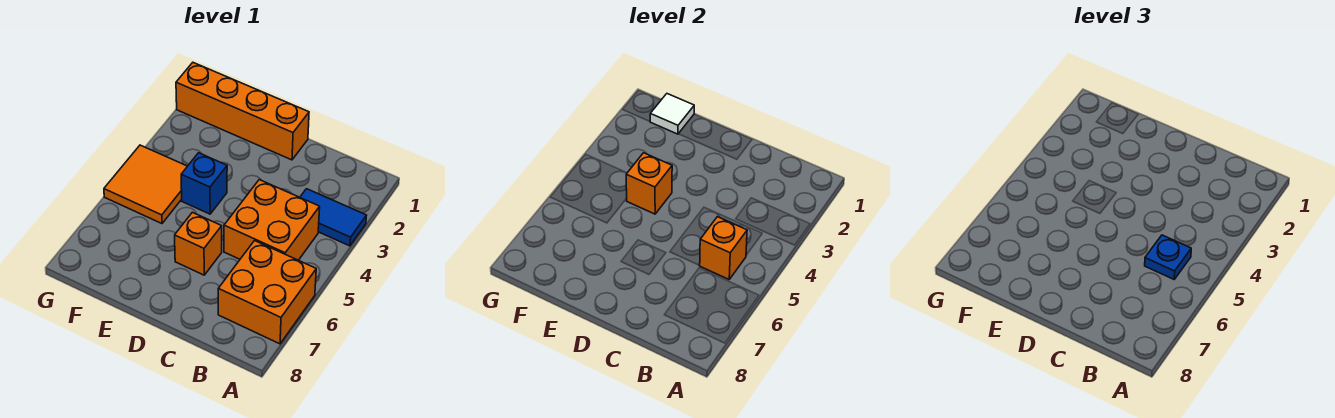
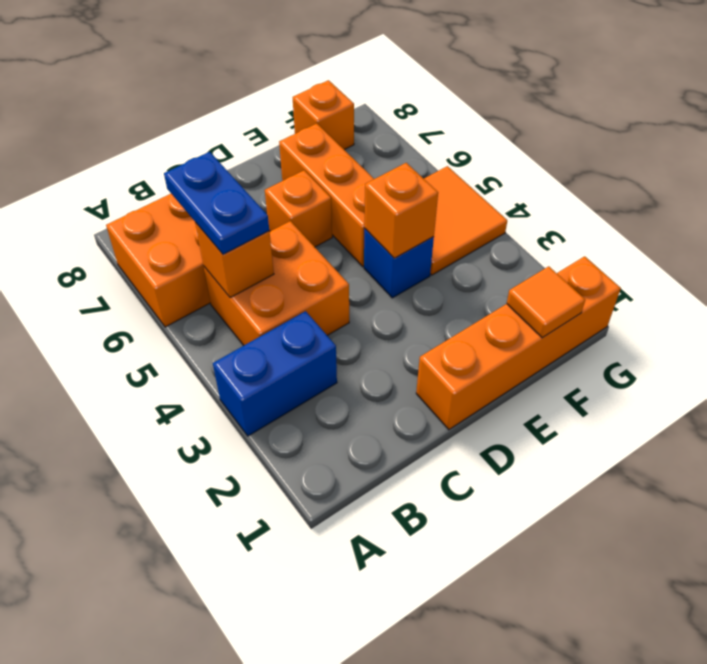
blue tile A3:B3 level 1 -> blue brick A3:B3 level 1
blue plate B5 level 3 -> blue plate B5:B6 level 3
none -> orange brick E5:E7 level 1
white tile F1 level 2 -> orange tile F1 level 2
none -> orange brick F8 level 1

